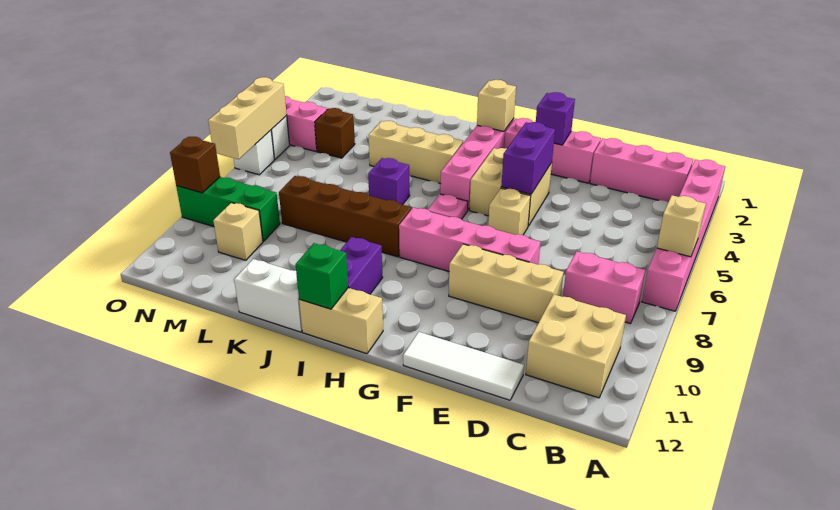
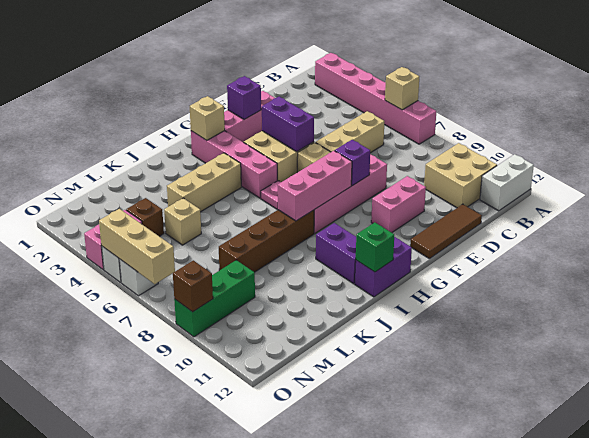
pink brick B2:D2 level 1 -> pink brick G8:I8 level 2
pink brick B8:C8 level 1 -> pink brick E10:F10 level 1
tan brick D9:F9 level 1 -> tan brick C6:E6 level 1
white tile D12:F12 level 1 -> brown tile D12:F12 level 1
tan brick H12:I12 level 1 -> purple brick H12:I12 level 1
purple brick J6 level 1 -> purple brick F8 level 2
white brick J12:K12 level 1 -> white brick A12:B12 level 1
tan brick M10 level 1 -> tan brick L5 level 1

